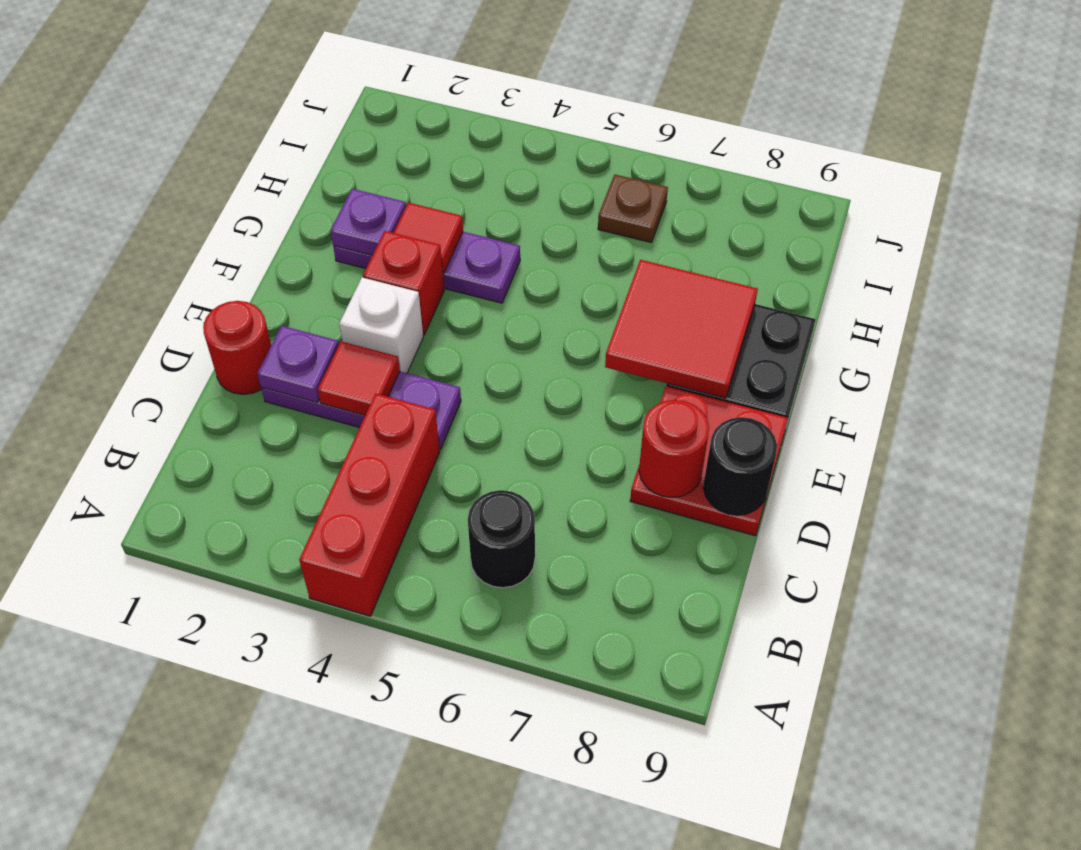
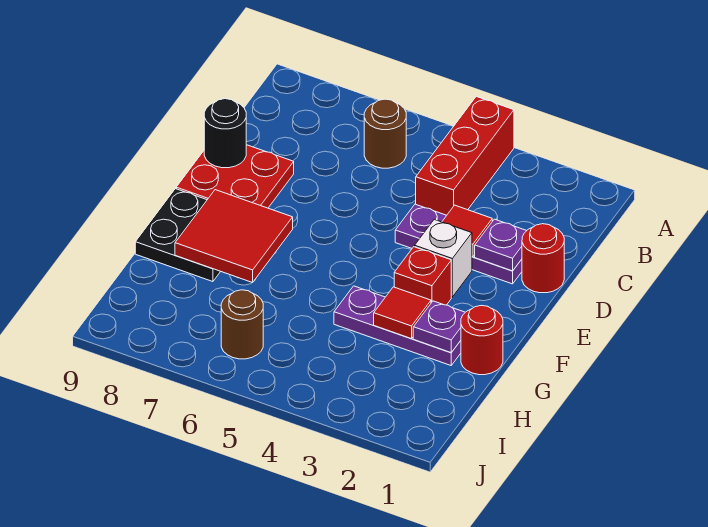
black round brick B6 level 1 -> brown round brick B6 level 1
red round brick D8 level 2 -> red round brick G1 level 1
brown plate I6 level 1 -> brown round brick I6 level 1

